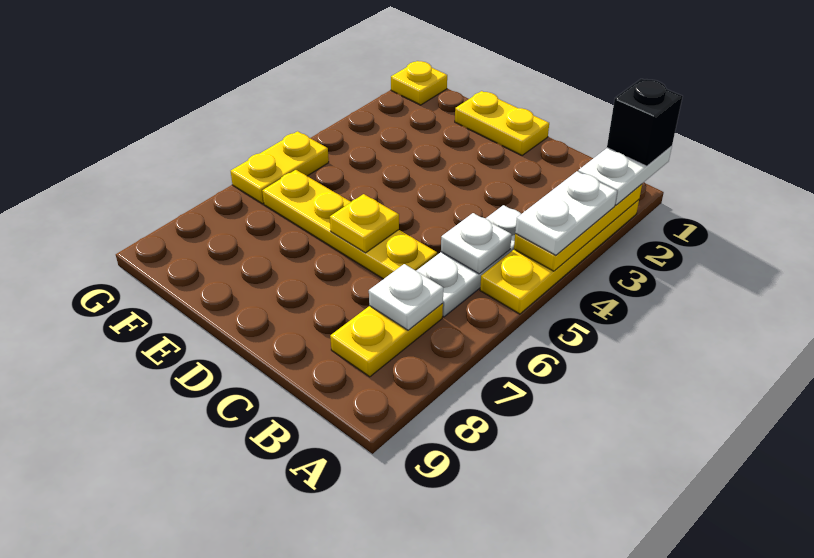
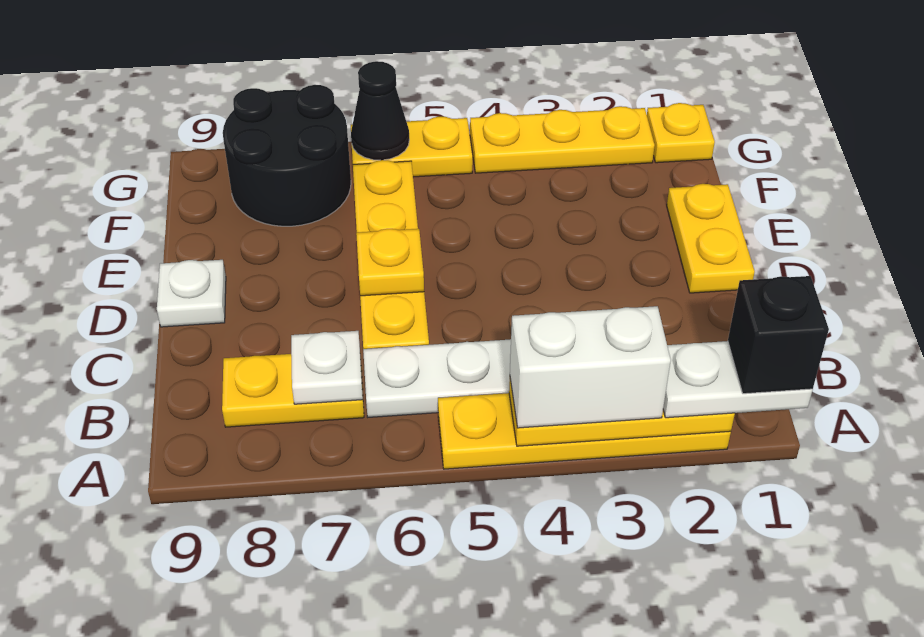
white plate A3:A4 level 3 -> white brick A3:A4 level 3
white plate B5 level 2 -> white plate D9 level 1
none -> black round brick F7:G8 level 1
none -> yellow plate G2:G4 level 1
none -> black cone G6 level 2

